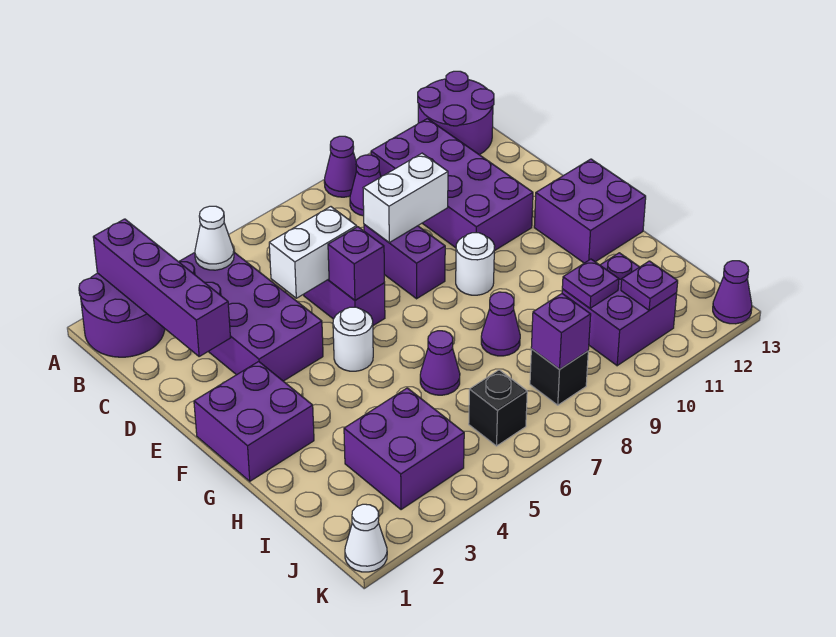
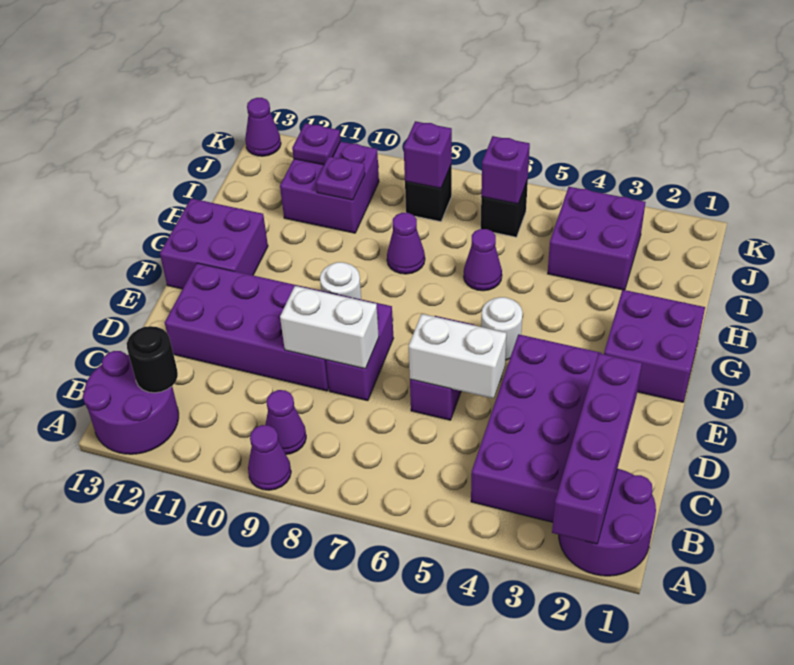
white cone B4 level 2 -> none
purple brick B10:E11 level 1 -> purple brick D9:E12 level 1
none -> black round brick B12 level 2
purple brick E6 level 2 -> purple brick J6 level 2
white cone K1 level 1 -> none

